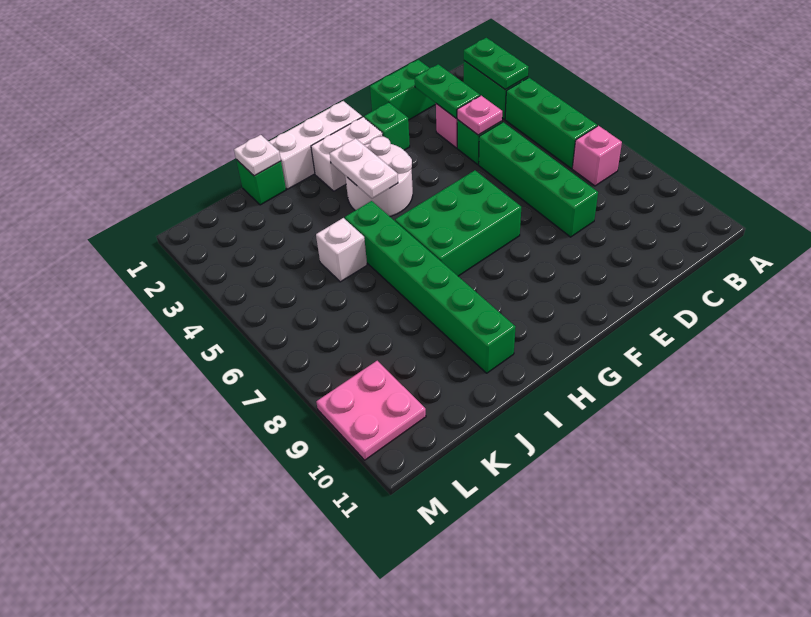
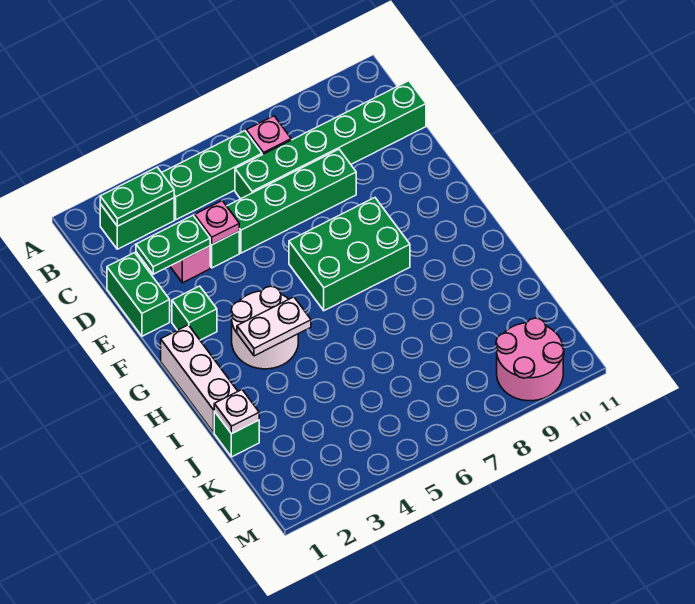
green brick F6:H7 level 1 -> green brick F6:G8 level 1
white brick G2:H2 level 1 -> none
green brick I5:I10 level 1 -> green brick C6:C11 level 1
white brick J5 level 1 -> none
pink plate L9:M10 level 1 -> pink round brick L9:M10 level 1

